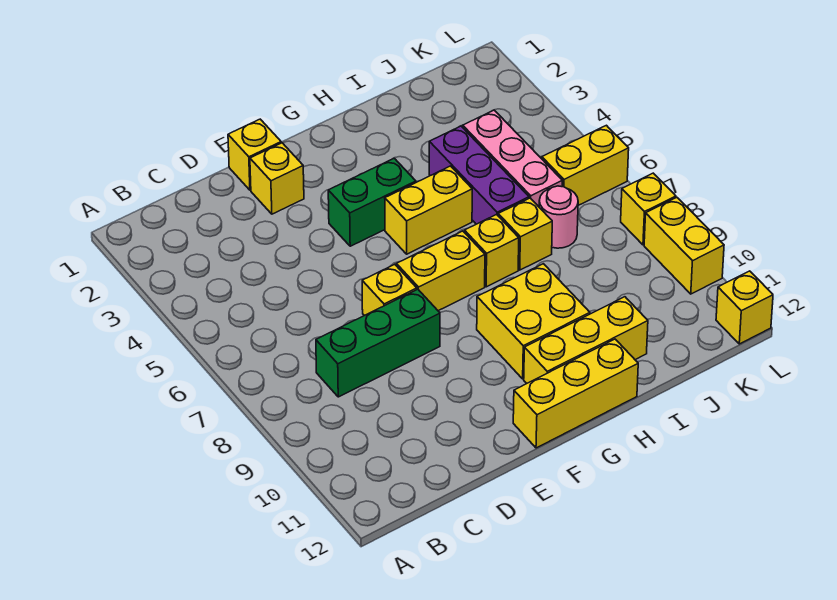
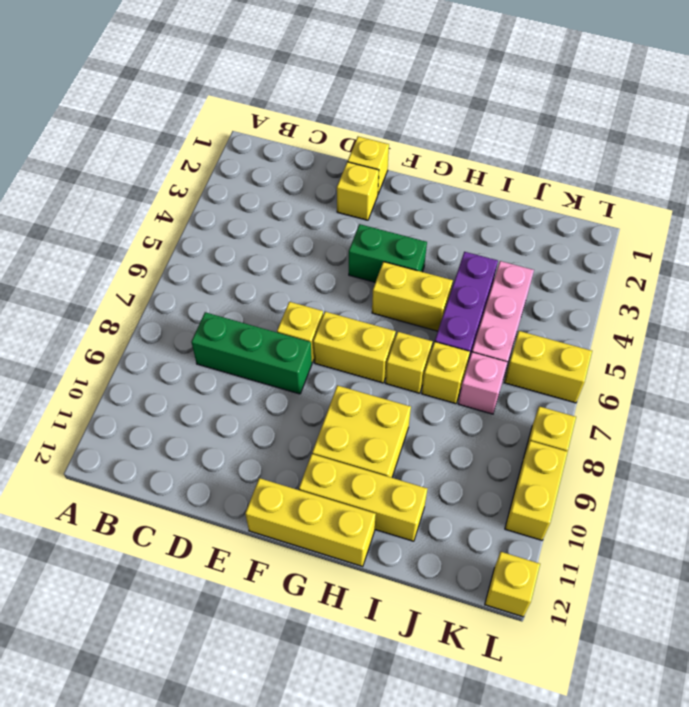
pink round brick J7 level 1 -> pink brick J7 level 1

